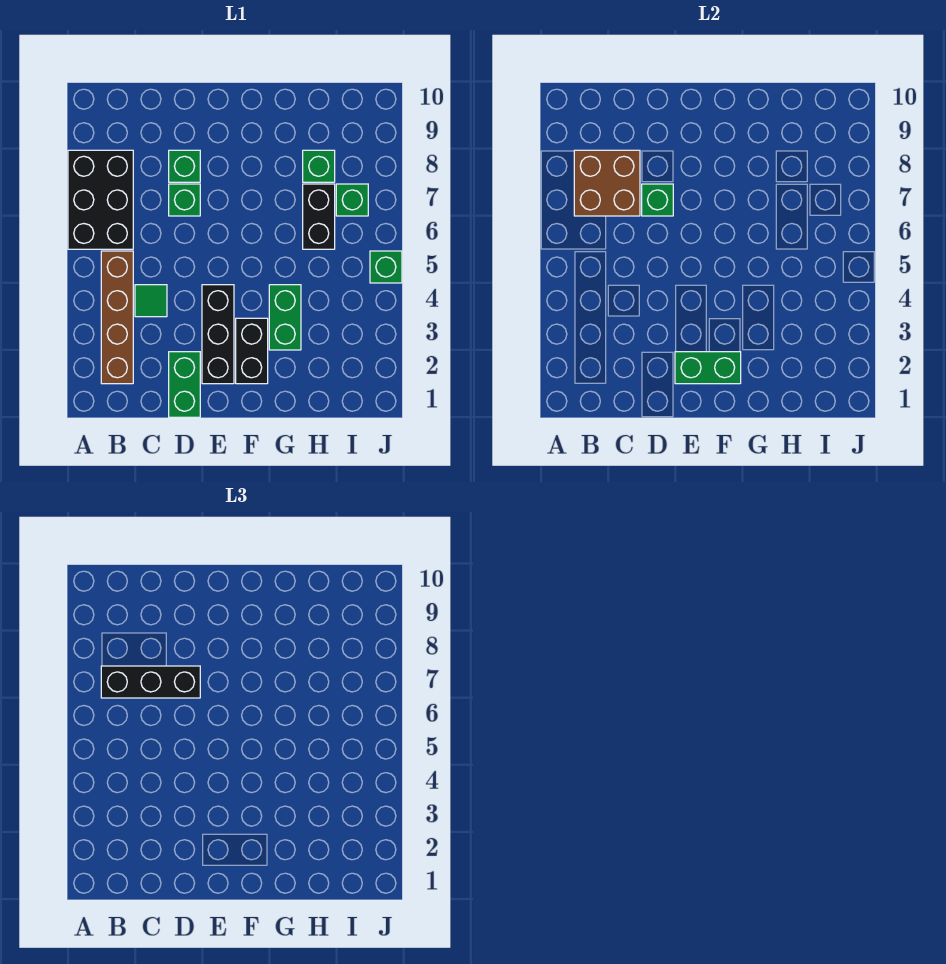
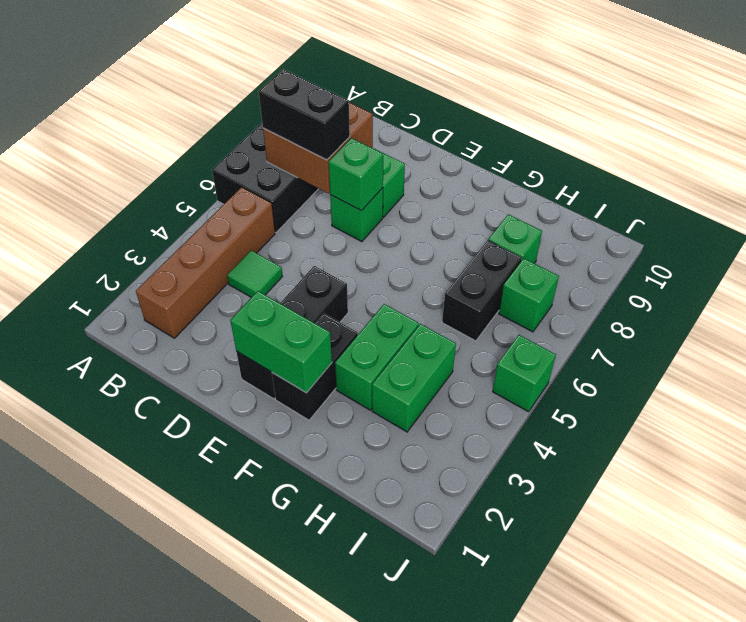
black brick B7:D7 level 3 -> black brick B7:C7 level 3
green brick D1:D2 level 1 -> green brick H3:H4 level 1

